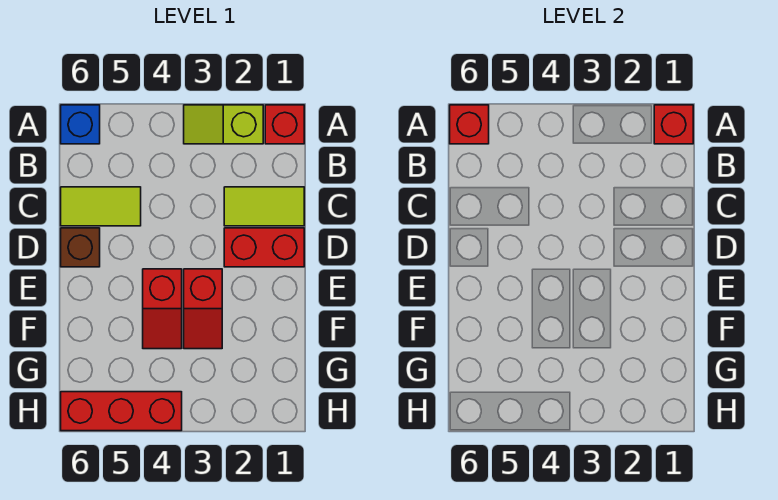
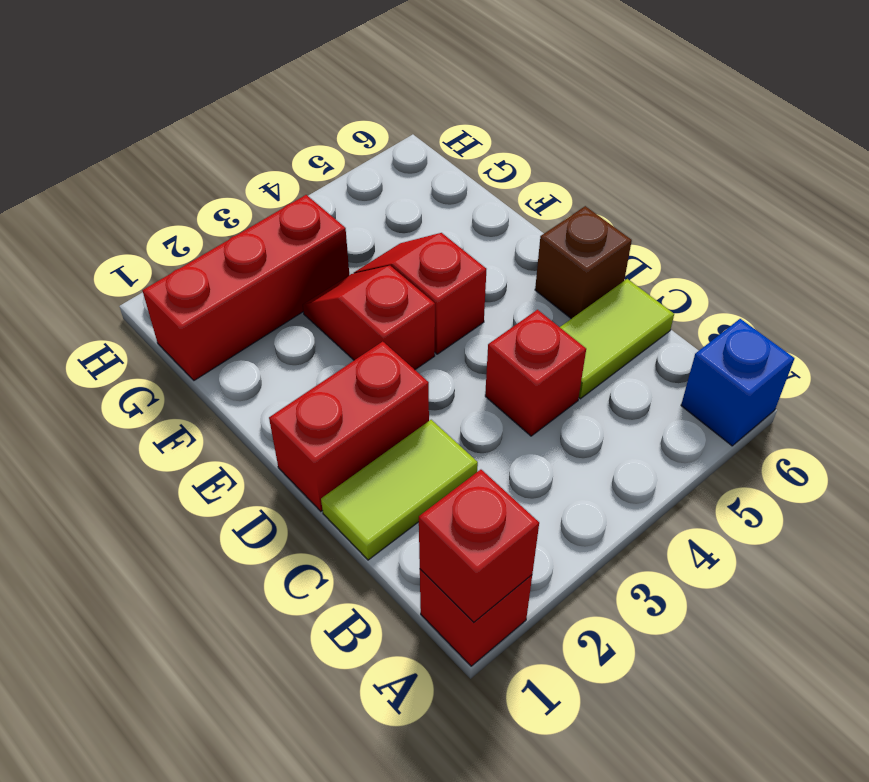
lime slope A2:A3 level 1 top 2 -> none
red brick A6 level 2 -> red brick C4 level 1
red brick H4:H6 level 1 -> red brick G1:G3 level 1

